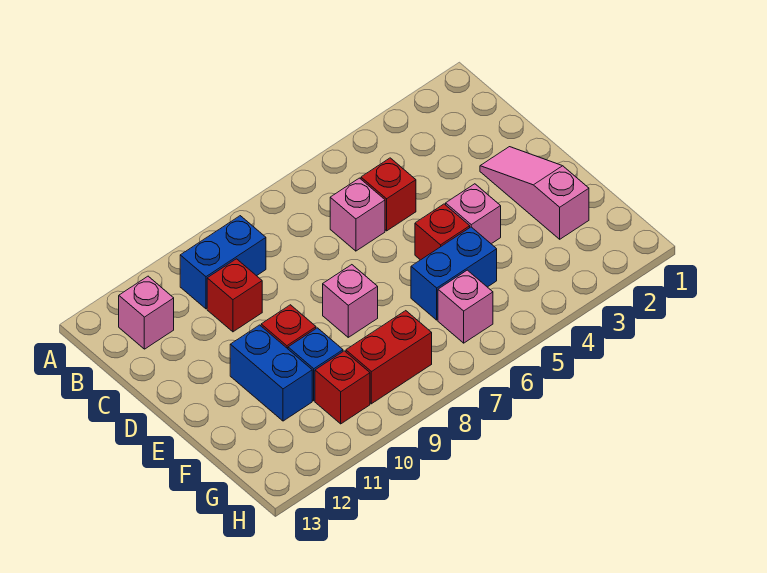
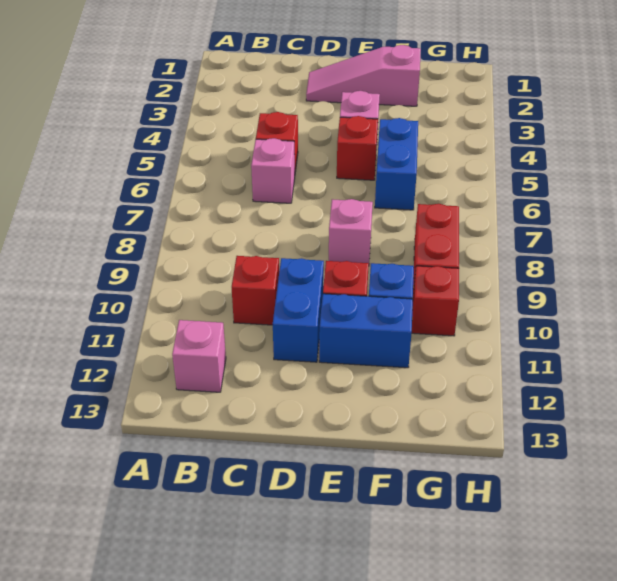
blue brick B9:B10 level 1 -> blue brick D10:D11 level 1
pink brick G6 level 1 -> none

